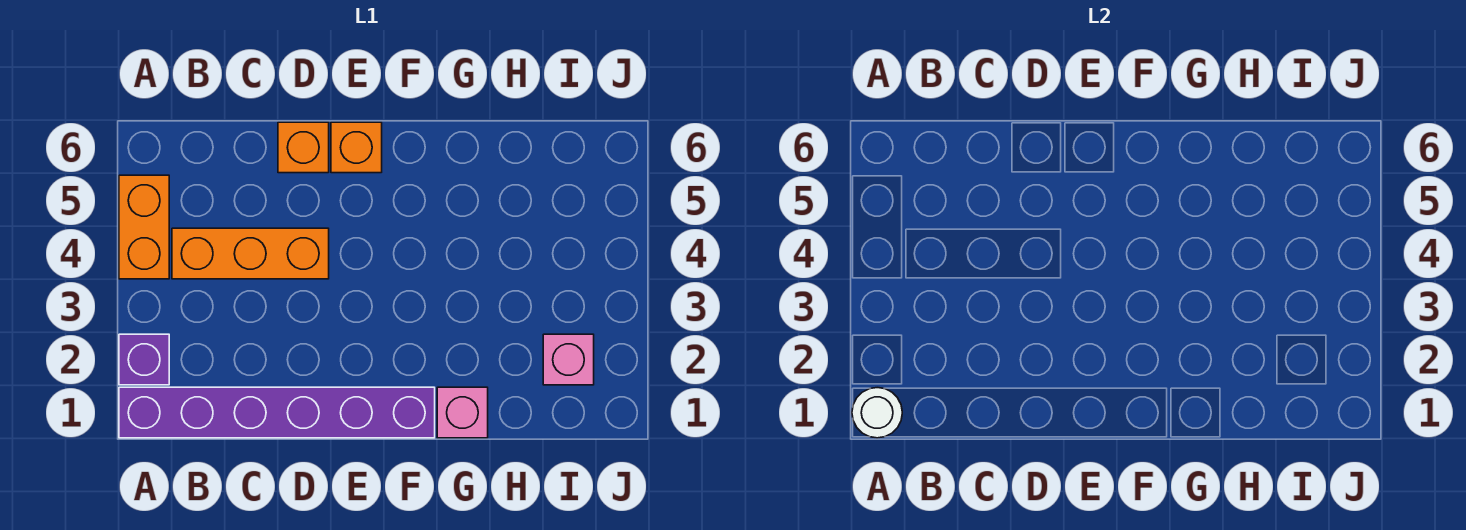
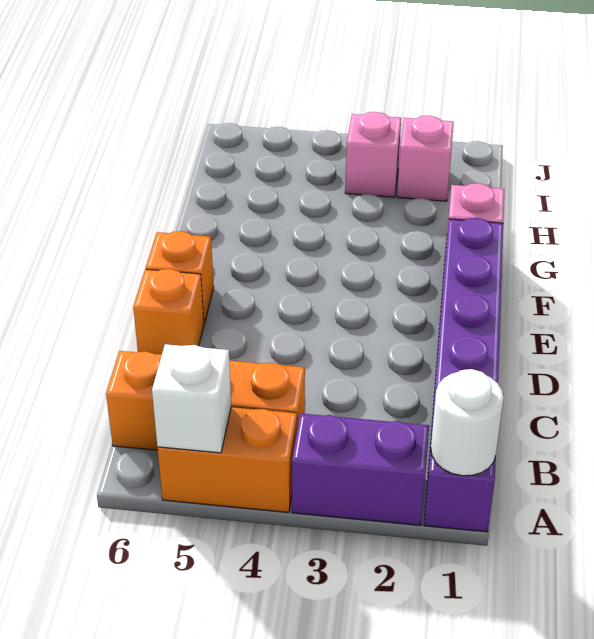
purple brick A2 level 1 -> purple brick A2:A3 level 1
none -> white brick A5 level 2
orange brick B4:D4 level 1 -> orange brick B4:B6 level 1
none -> pink brick I3 level 1

